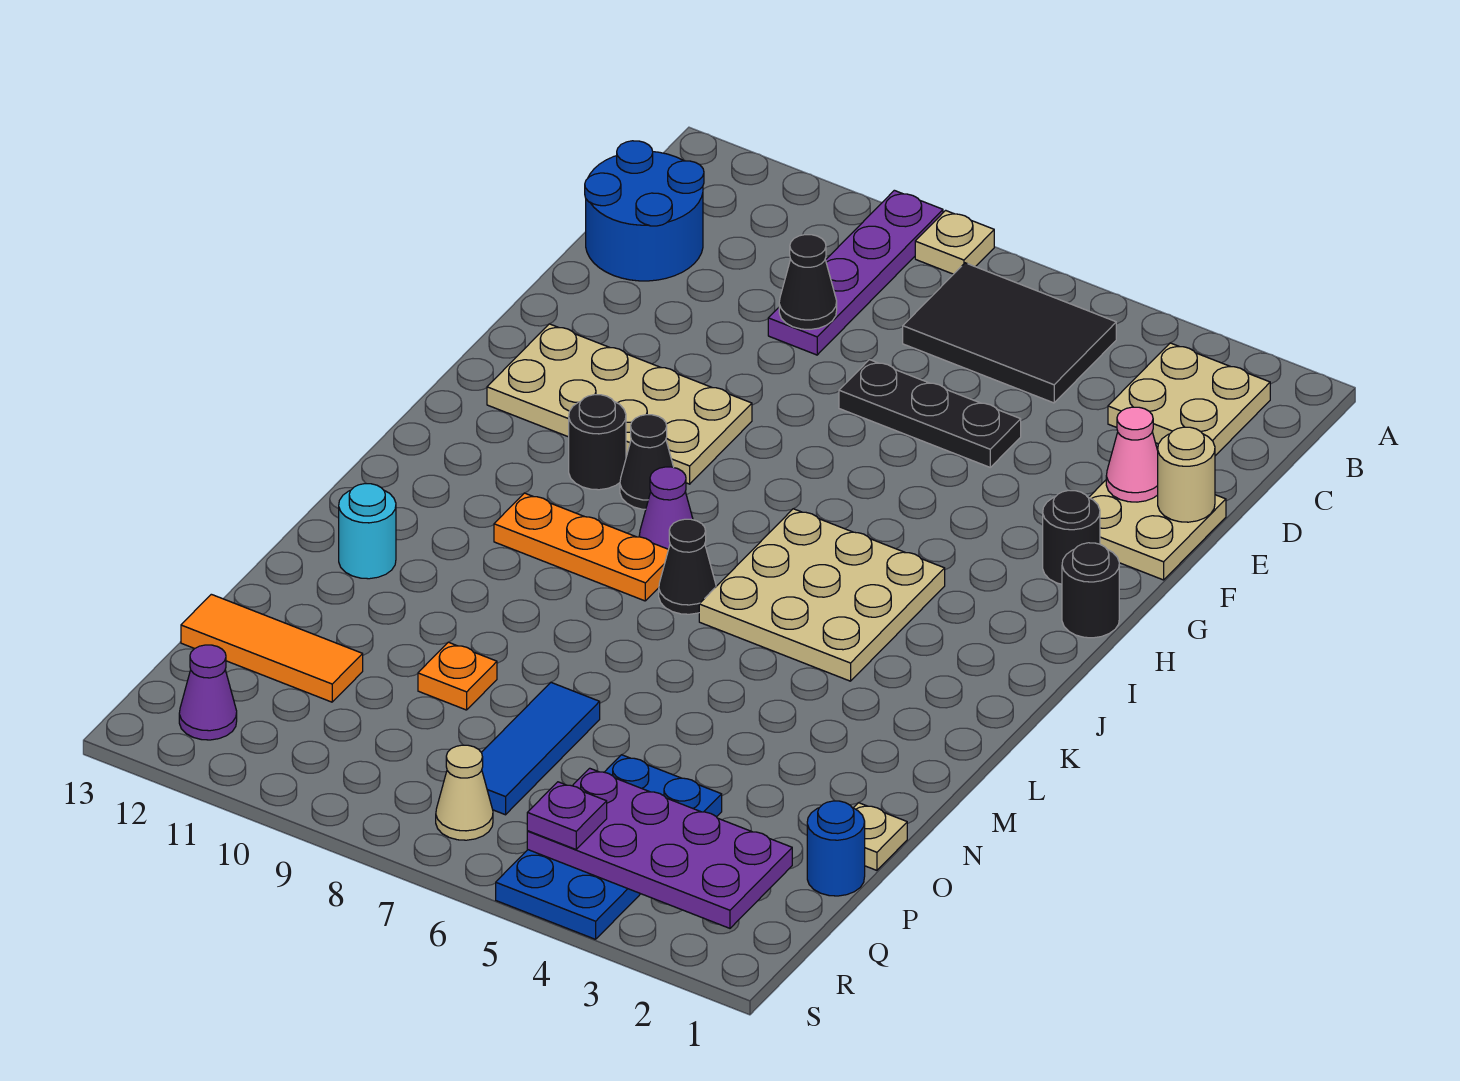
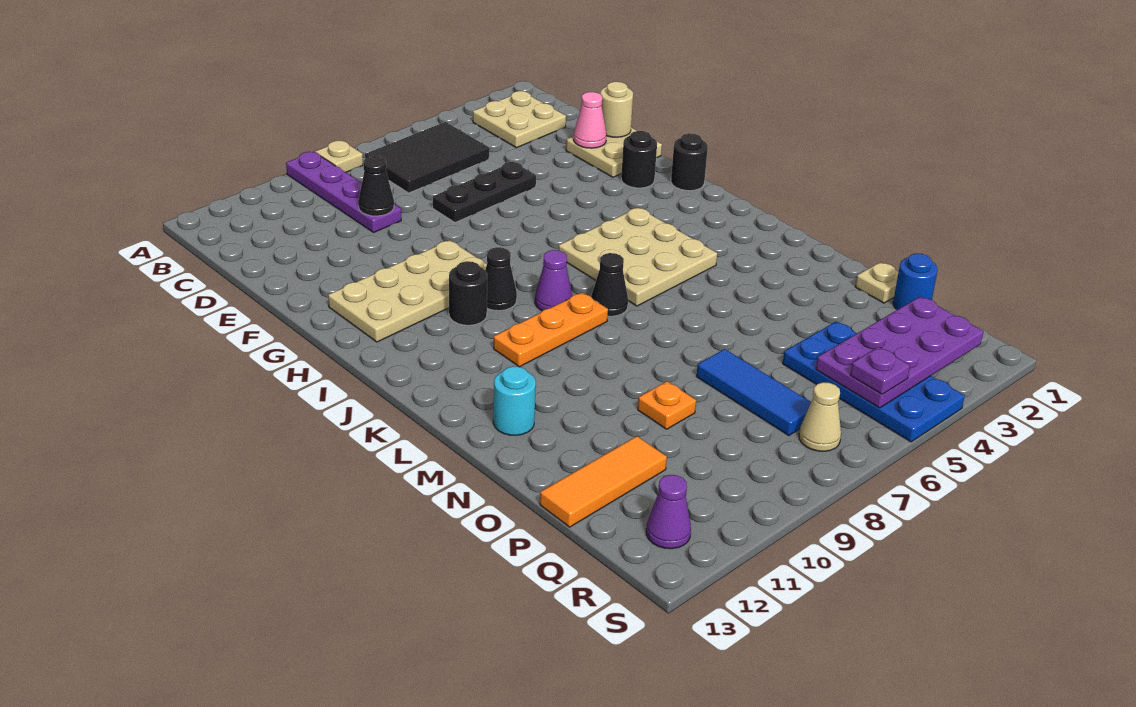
blue round brick C12:D13 level 1 -> none

